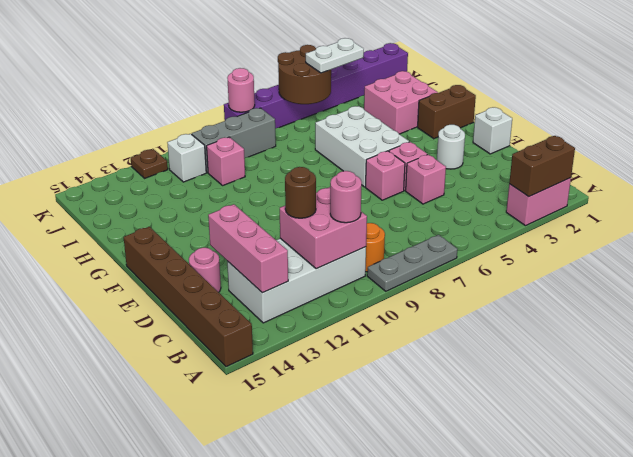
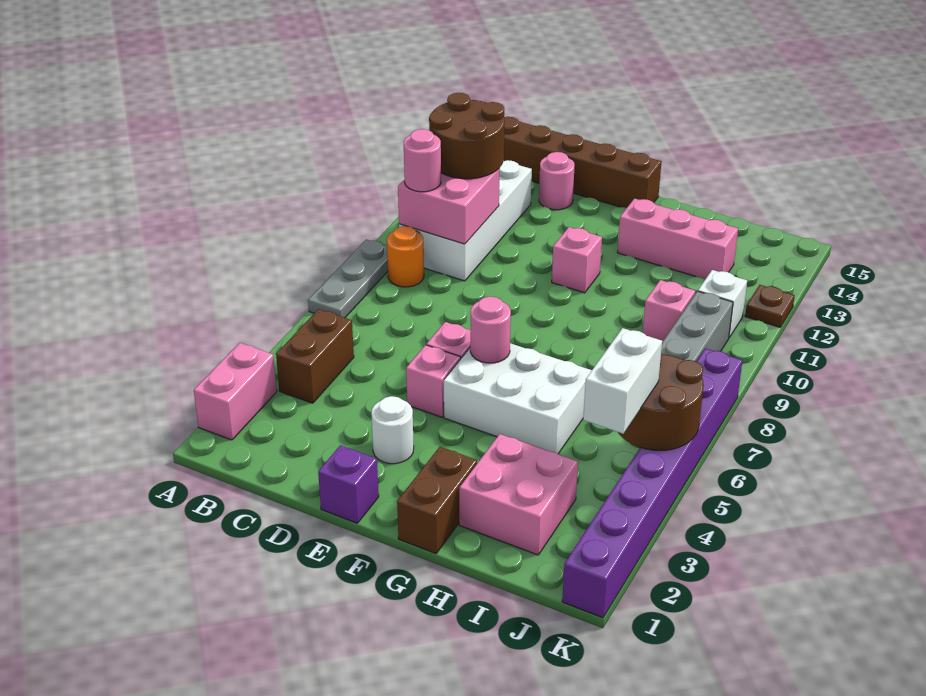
brown brick A2:A3 level 2 -> brown brick B4:B5 level 1
pink brick B13:D13 level 2 -> pink brick G13:I13 level 1
brown round brick C11 level 3 -> brown round brick B11:C12 level 3
pink brick D5 level 1 -> pink brick F11 level 1
white brick E1 level 1 -> purple brick E1 level 1
white plate J4:J5 level 3 -> white brick J4:J5 level 3
pink round brick K8 level 2 -> pink round brick F6 level 2

